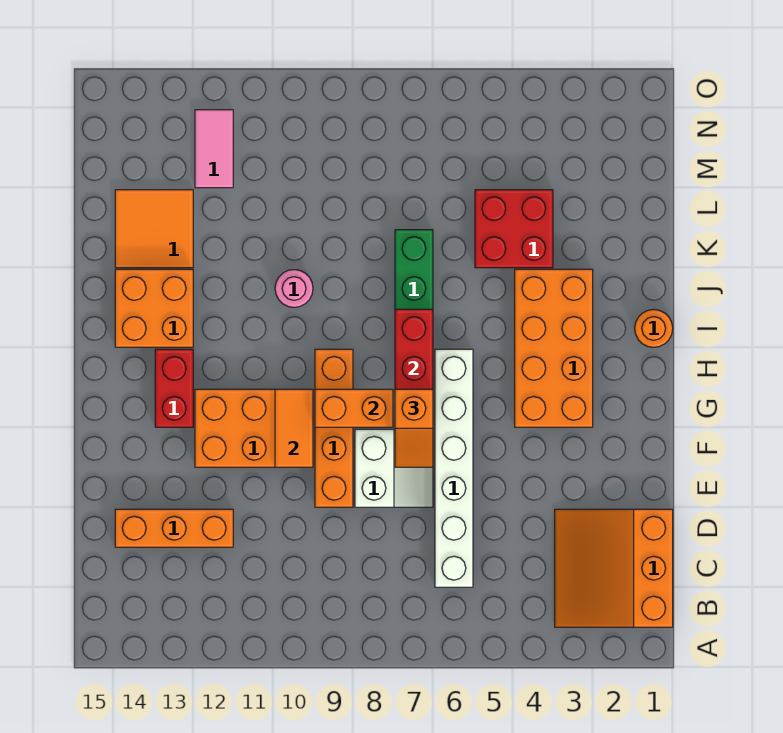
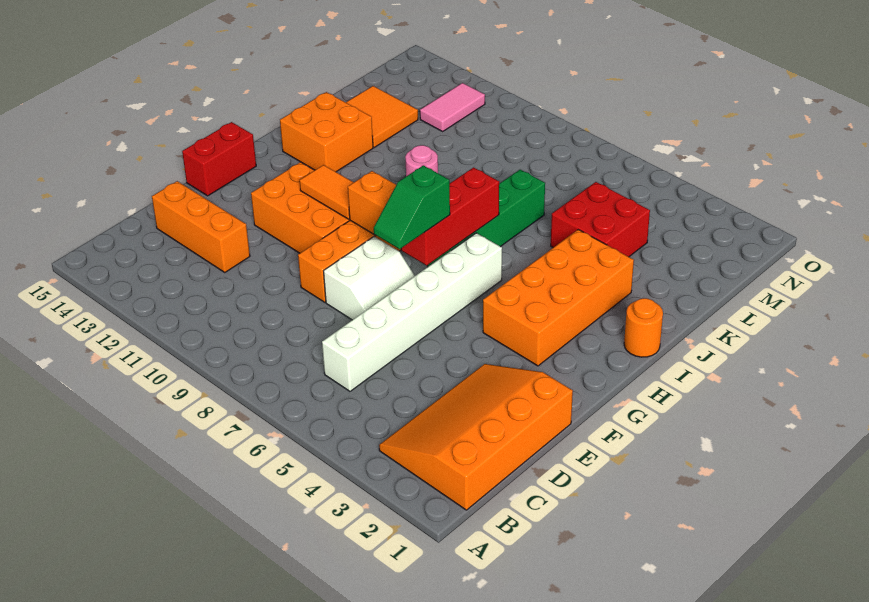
orange slope B1:D3 level 1 top 1 -> orange slope B1:E3 level 1 top 1
orange slope F7:G7 level 3 top G -> green slope F7:G7 level 3 top G
orange tile F10:G10 level 2 -> orange tile G10:G11 level 2
red brick G13:H13 level 1 -> red brick F15:G15 level 1

